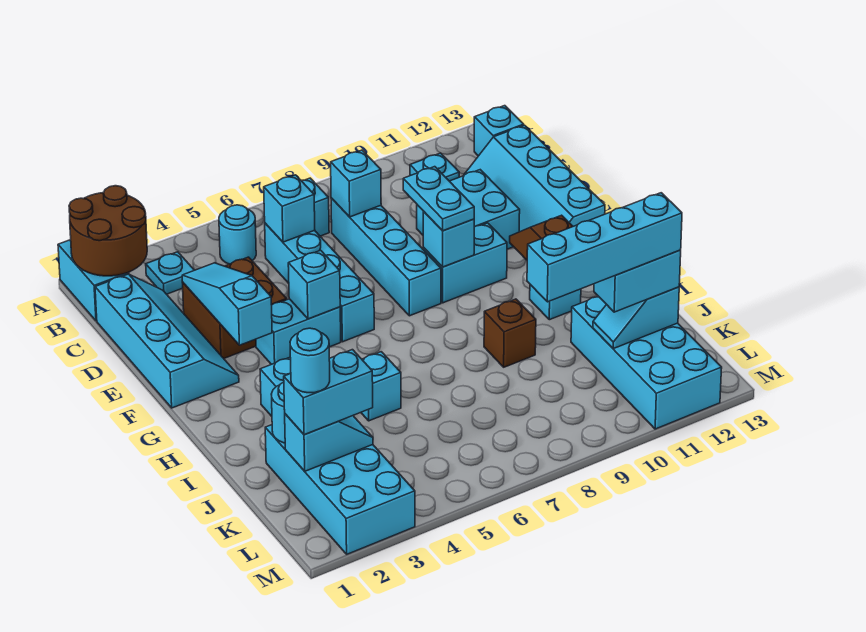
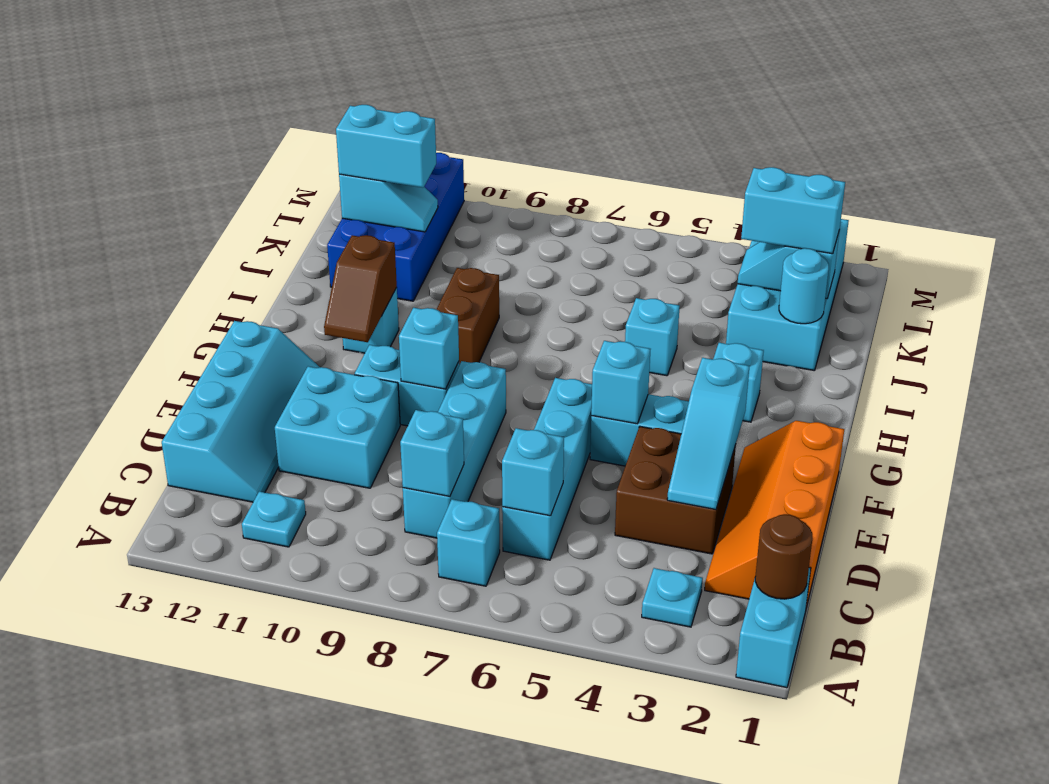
brown round brick A1:B2 level 2 -> brown round brick B1 level 2
cyan round brick B5 level 1 -> none
cyan brick B13 level 1 -> none
cyan slope C1:F2 level 1 top 1 -> orange slope C1:F2 level 1 top 1
cyan plate E9:F9 level 3 -> none
brown brick I9 level 1 -> brown brick H9:I9 level 1
cyan brick J11:M12 level 1 -> blue brick J11:M12 level 1
cyan round brick K2 level 4 -> none
cyan brick K9:K12 level 4 -> none

